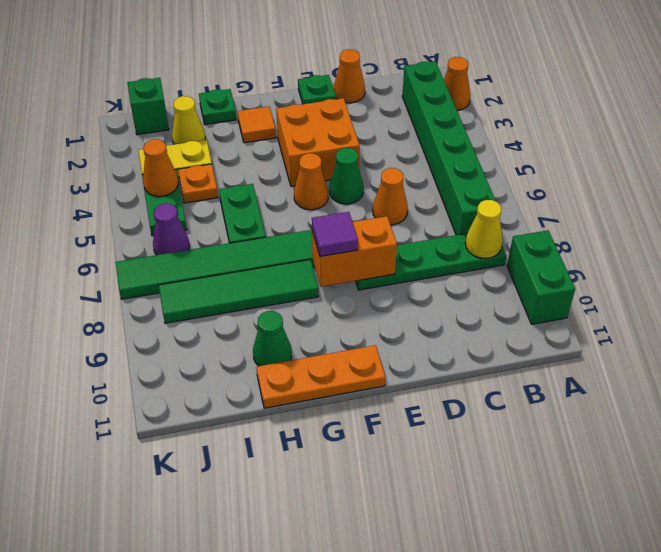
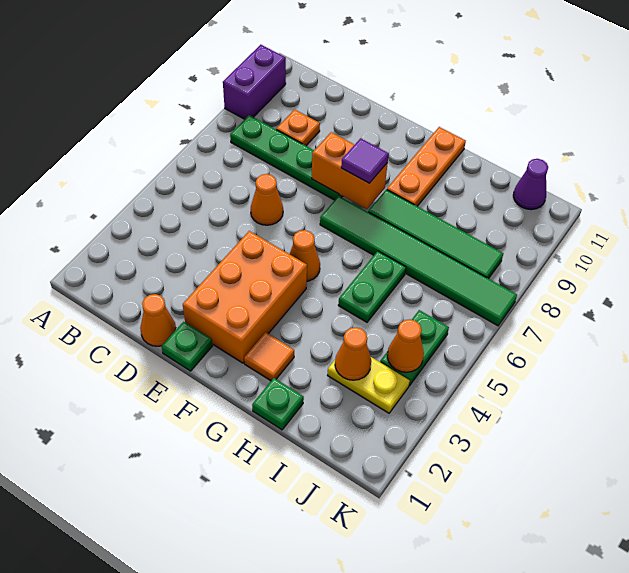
orange cone A2 level 1 -> orange cone I3 level 2
green brick A9:A10 level 1 -> purple brick A9:A10 level 1
green brick B2:B7 level 1 -> none
yellow cone B8 level 2 -> none
orange brick E3:F4 level 1 -> orange brick E2:F4 level 1
green cone E5 level 1 -> none
orange plate F11:H11 level 1 -> orange plate G9:G11 level 1
green cone H10 level 1 -> none
yellow cone I2 level 1 -> none
orange plate I4 level 1 -> orange plate C9 level 1
green brick J1 level 1 -> none
purple cone J6 level 1 -> purple cone J11 level 1

